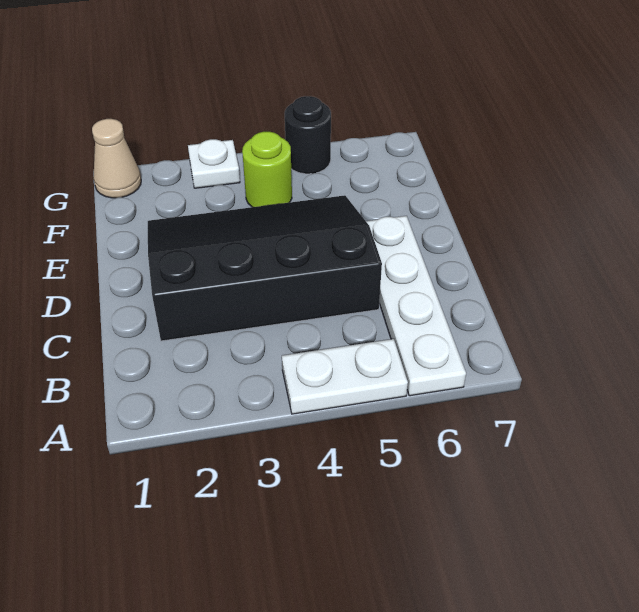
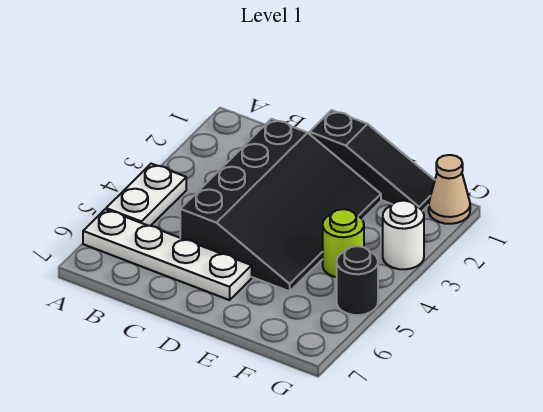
none -> black slope D1:F1 level 1 top D
white plate G3 level 1 -> white round brick G3 level 1

